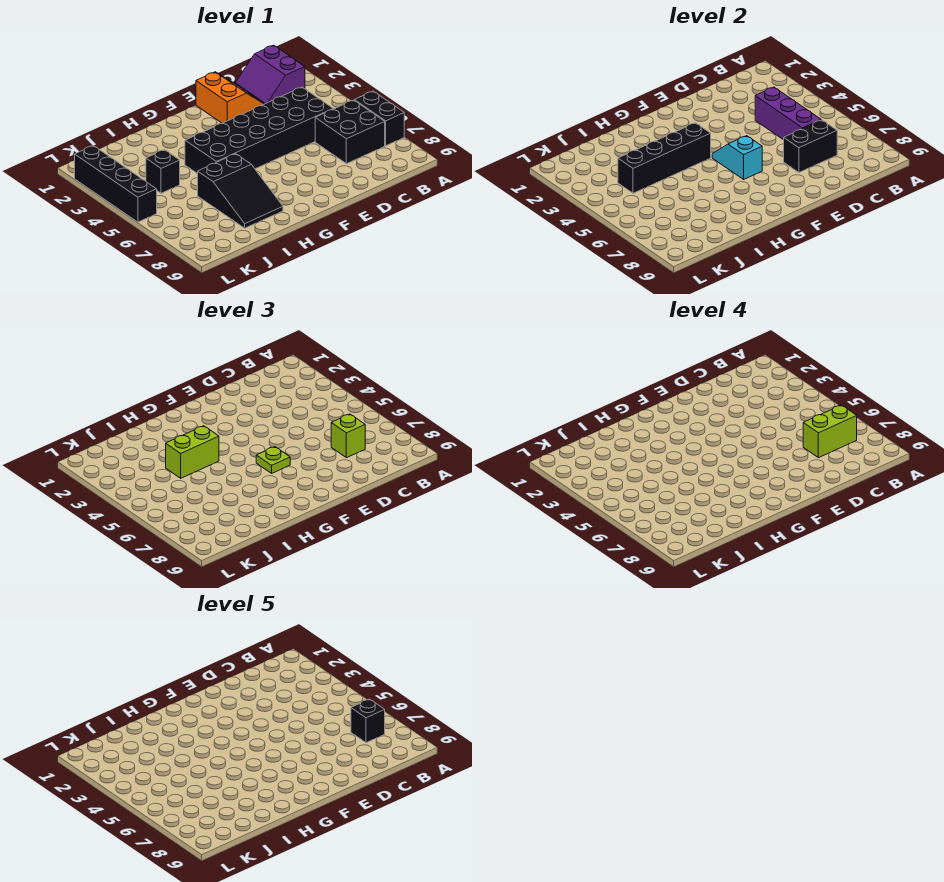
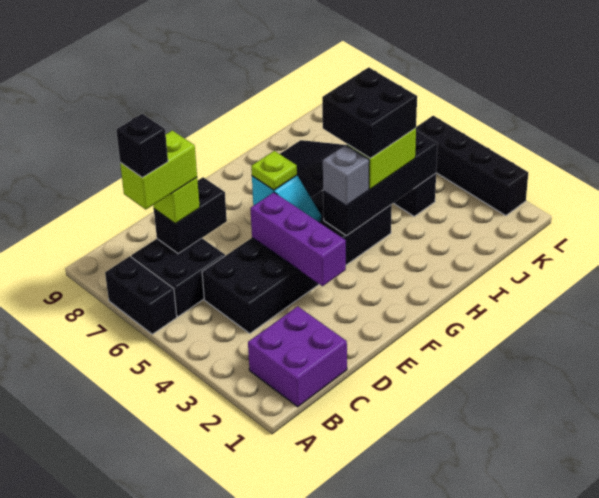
purple slope B1:C2 level 1 top B -> purple brick B1:C2 level 1
purple brick C4:C6 level 2 -> purple brick E3:E5 level 2
orange slope D1:E2 level 1 top E -> none
none -> grey brick G4 level 3
none -> black brick H4:I5 level 4

